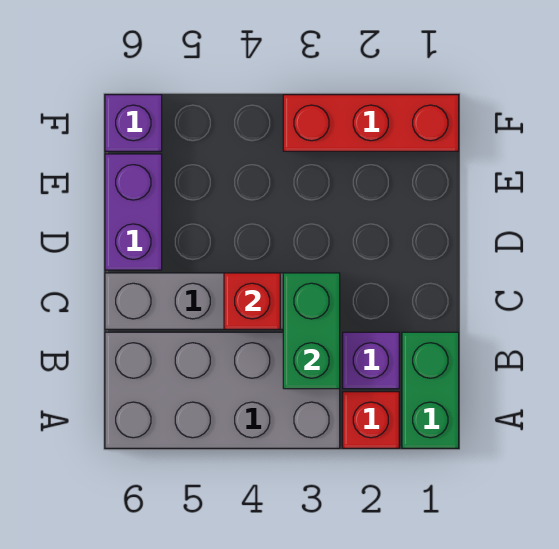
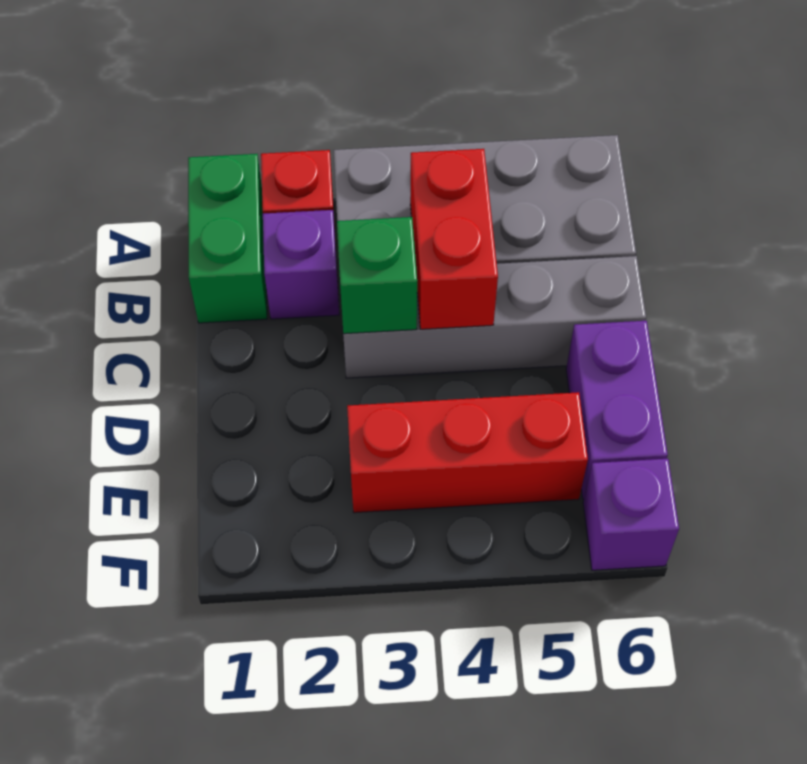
green brick B3:C3 level 2 -> green brick C3 level 2
red brick C4 level 2 -> red brick B4:C4 level 2
red brick F1:F3 level 1 -> red brick E3:E5 level 1

